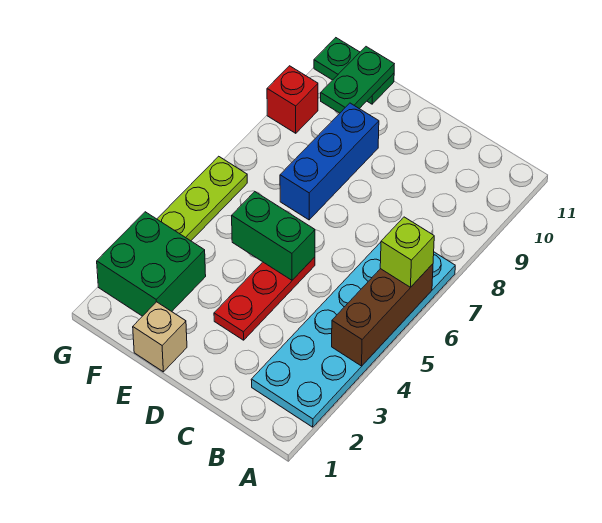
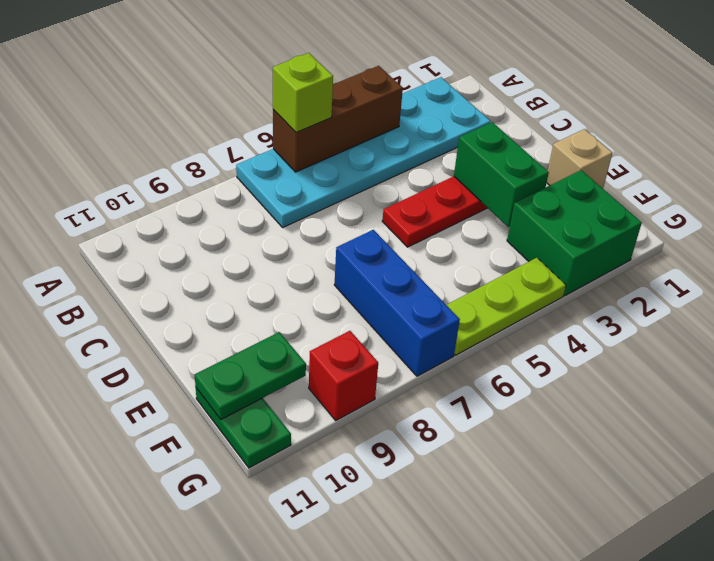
green brick D5:E5 level 2 -> green brick D3:E3 level 2
blue brick E7:E9 level 1 -> blue brick E7:G7 level 1

